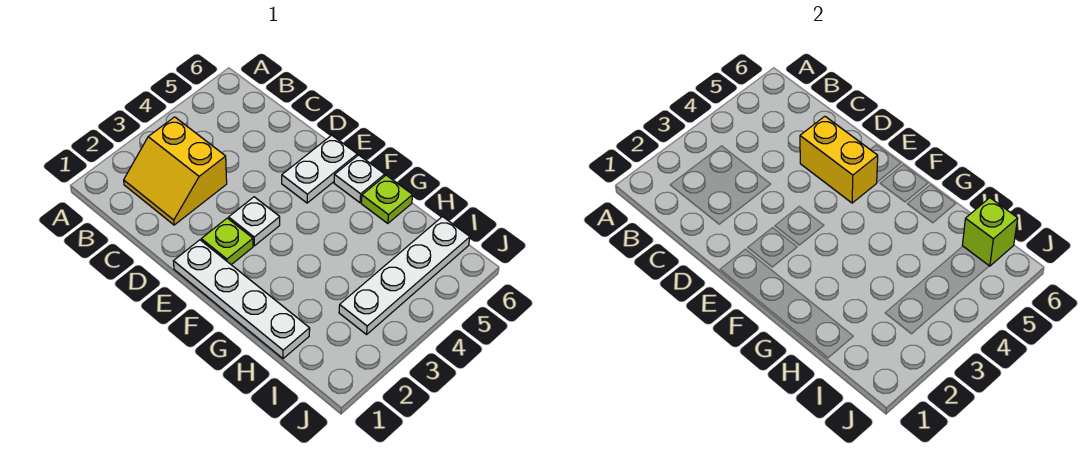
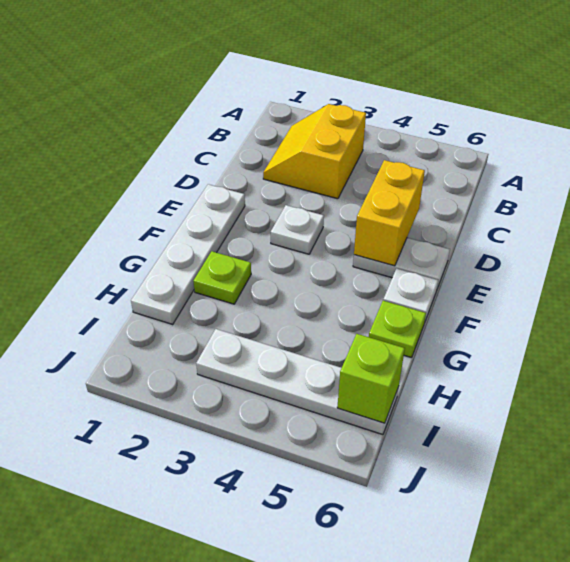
lime plate E2 level 1 -> lime plate G2 level 1

